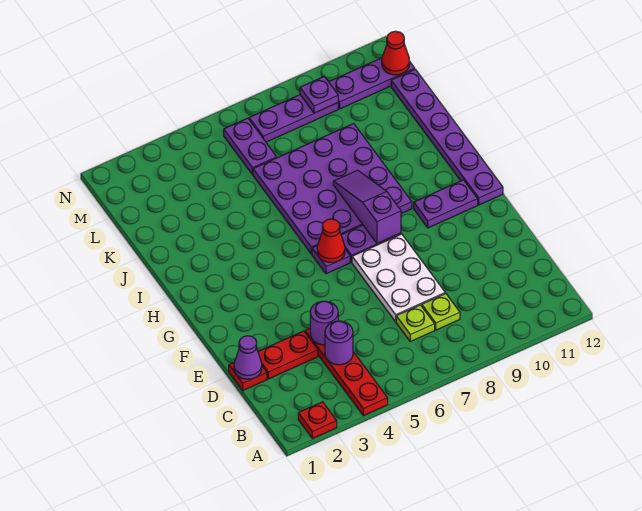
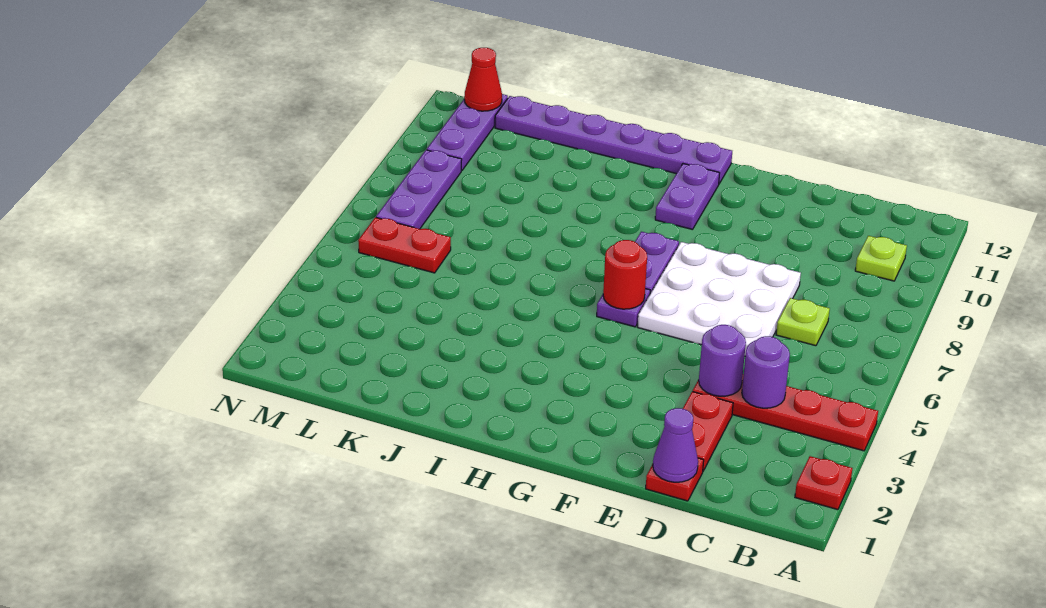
lime plate C8 level 1 -> lime plate B10 level 1
white plate D7:F8 level 1 -> white plate D6:F8 level 1
red cone G6 level 2 -> red round brick G6 level 2
purple slope G8:I8 level 2 top G -> none
purple plate H6:K9 level 1 -> none
purple plate L6:M6 level 1 -> red plate L6:M6 level 1
purple plate M9 level 2 -> none

